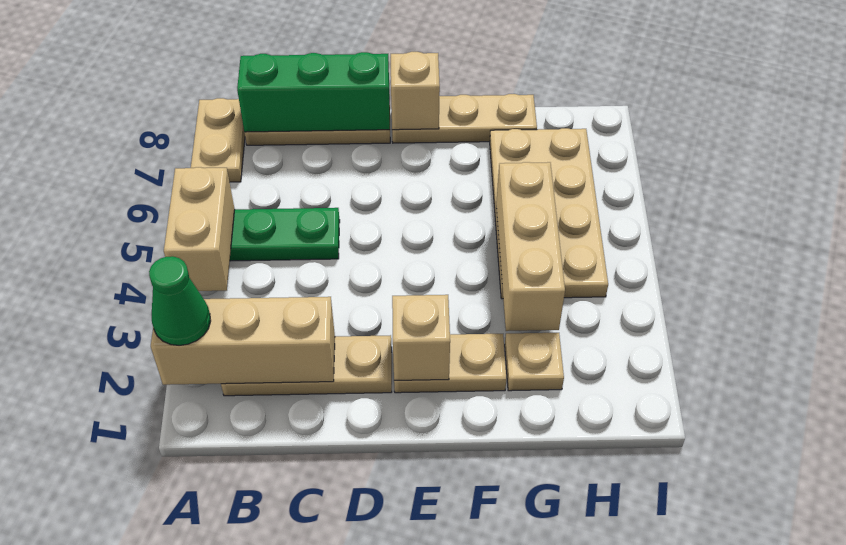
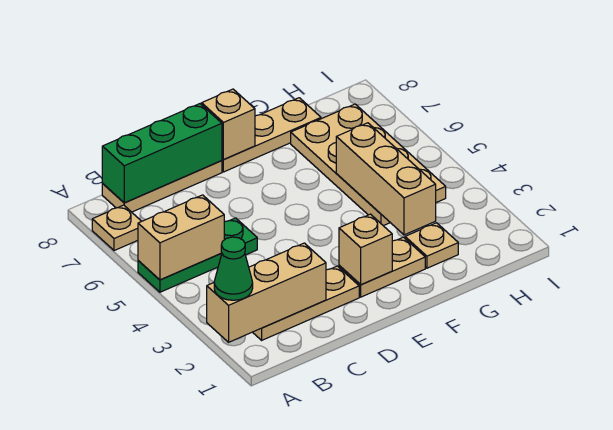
tan brick A4:A5 level 2 -> tan brick A5:B5 level 2
tan plate A7:A8 level 1 -> tan plate A7 level 1

